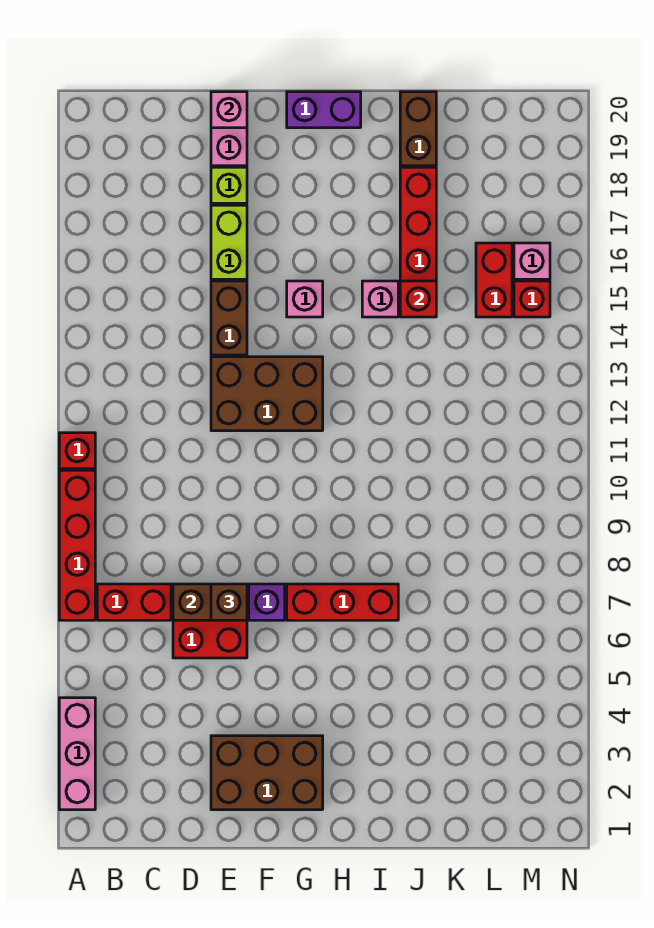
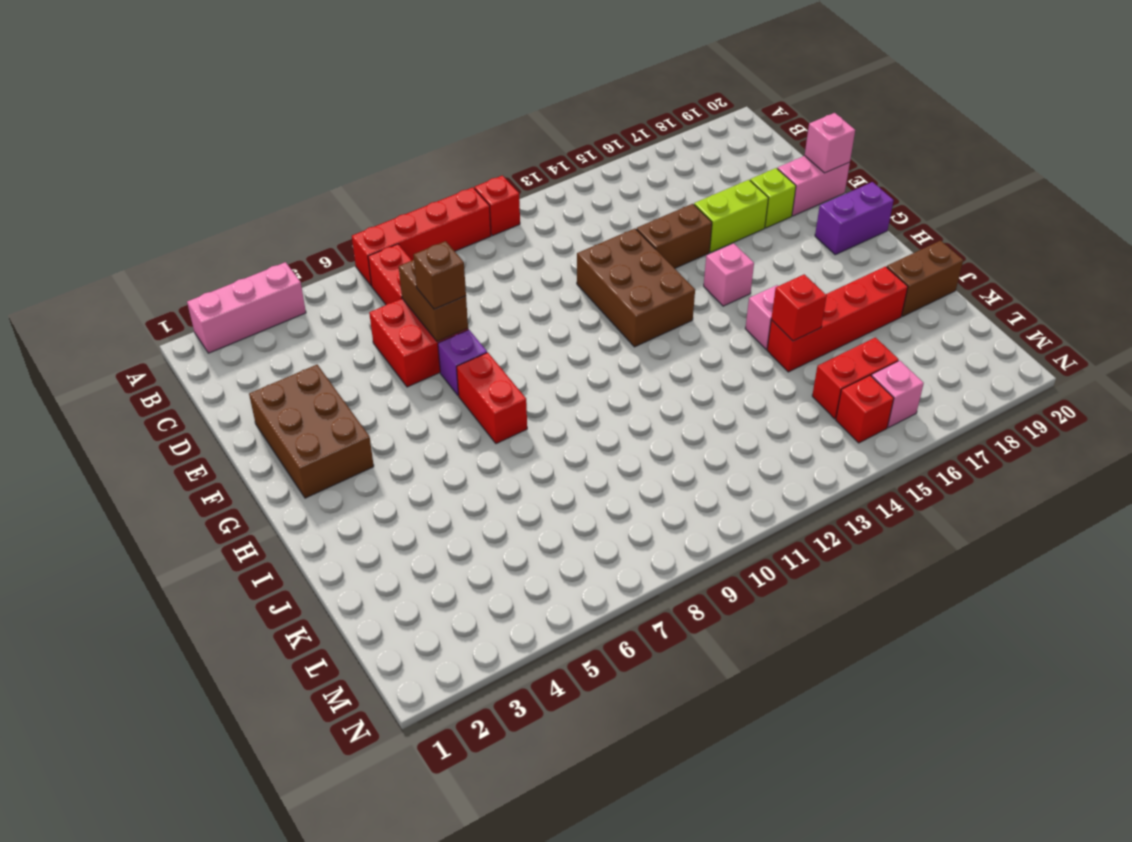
red brick G7:I7 level 1 -> red brick G7:H7 level 1
purple brick G20:H20 level 1 -> purple brick G19:G20 level 1

